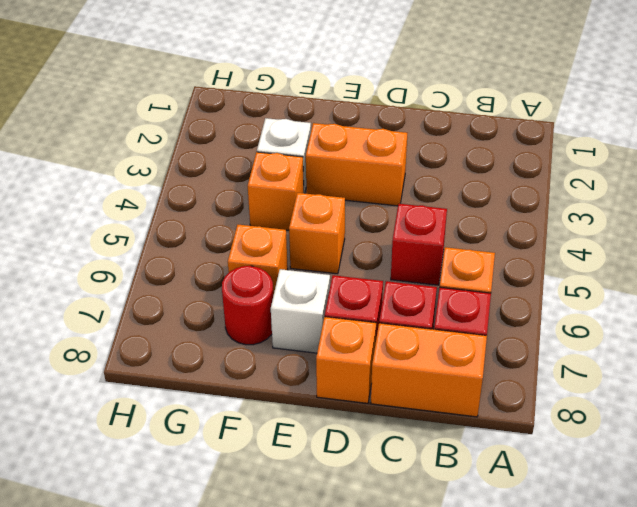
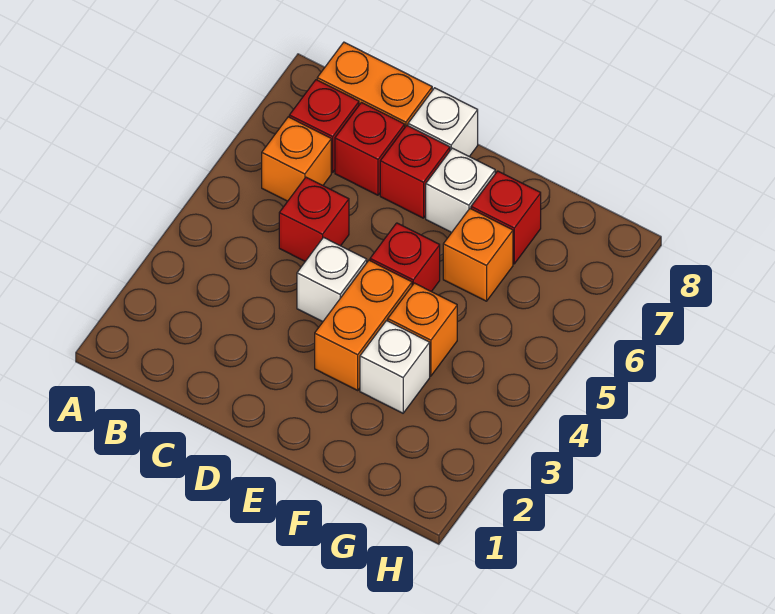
orange brick D3:E3 level 1 -> orange brick E3:E4 level 1
none -> white brick D4 level 1
orange brick D8 level 1 -> white brick D8 level 1
orange brick E5 level 1 -> red brick E5 level 1
red round brick F7 level 1 -> red brick F7 level 1

